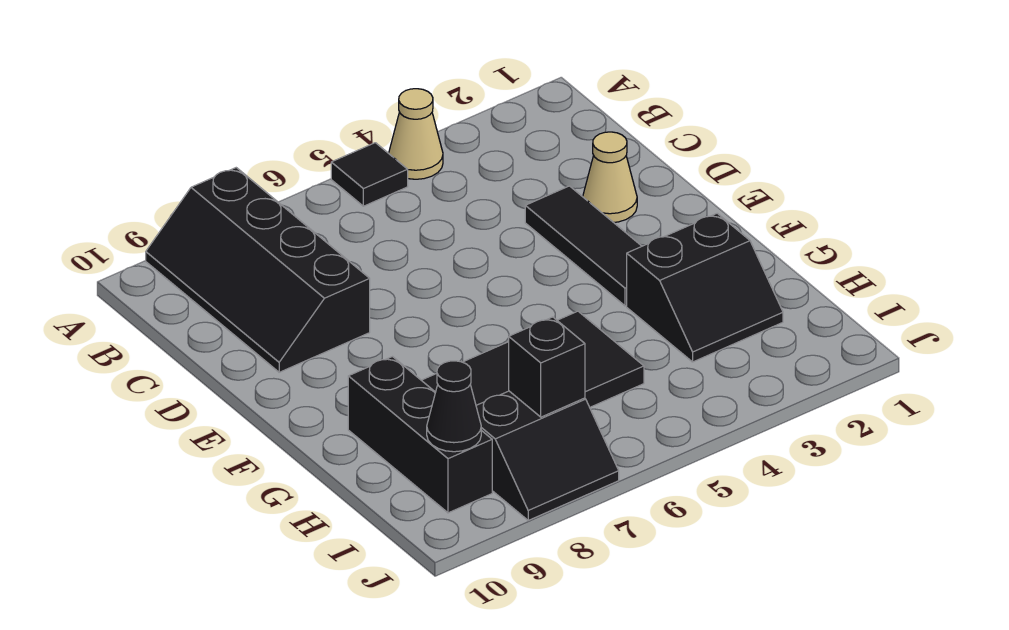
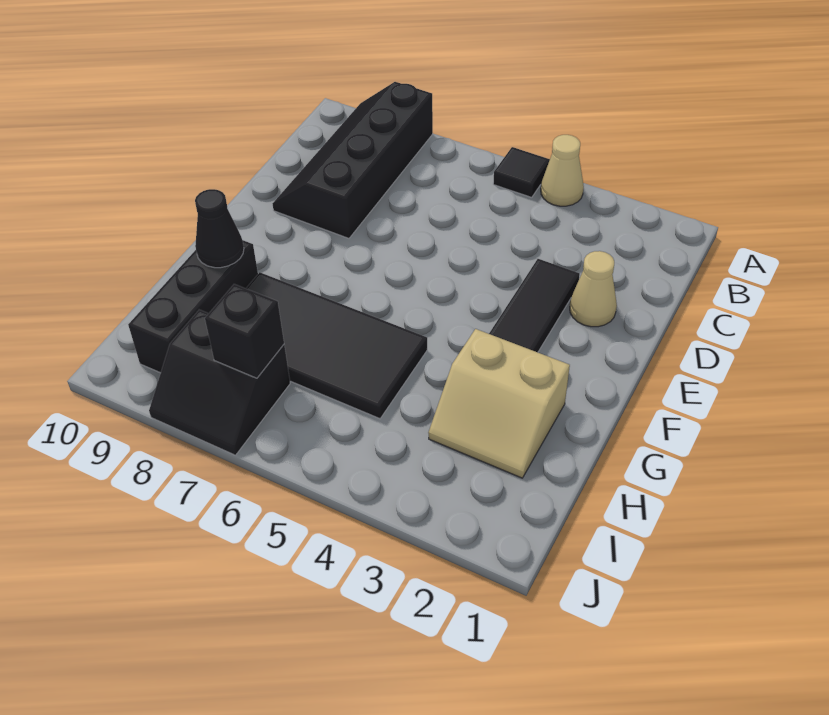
black slope G2:H3 level 1 top G -> tan slope G2:H3 level 1 top G
black cone I9 level 2 -> black cone G9 level 2

